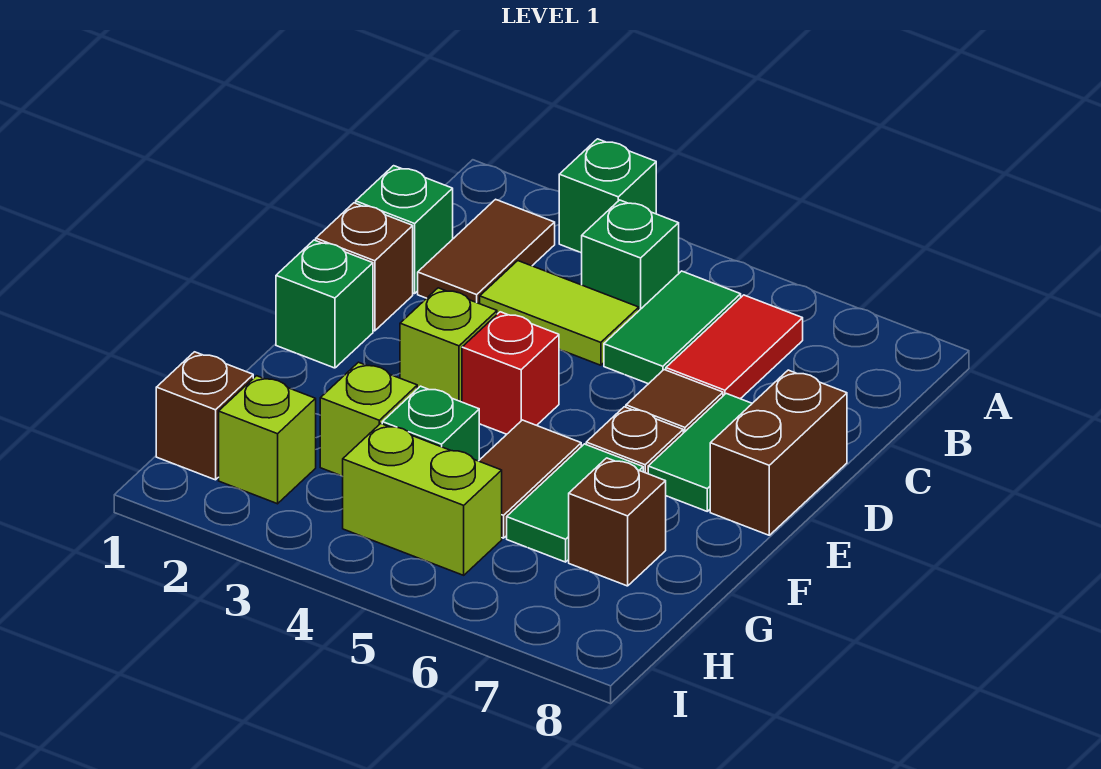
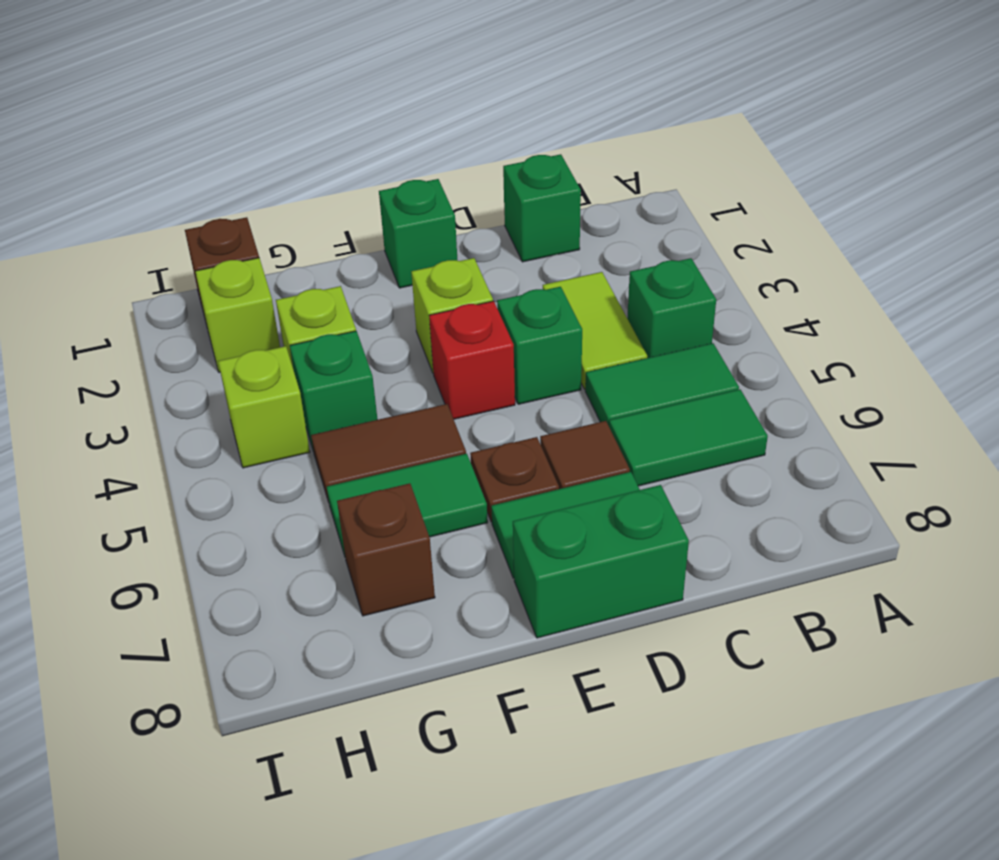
green brick A3 level 1 -> green brick D4 level 1
brown tile B2:C2 level 1 -> none
red tile B6:C6 level 1 -> green tile B6:C6 level 1
brown brick D1 level 1 -> none
brown brick D8:E8 level 1 -> green brick D8:E8 level 1
lime brick H4:H5 level 1 -> lime brick H4 level 1

